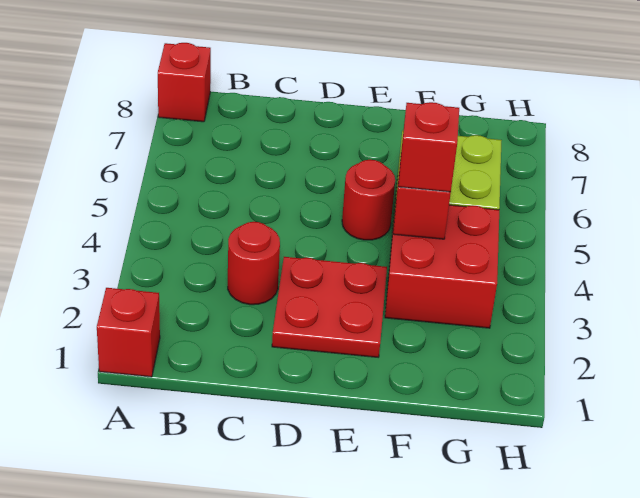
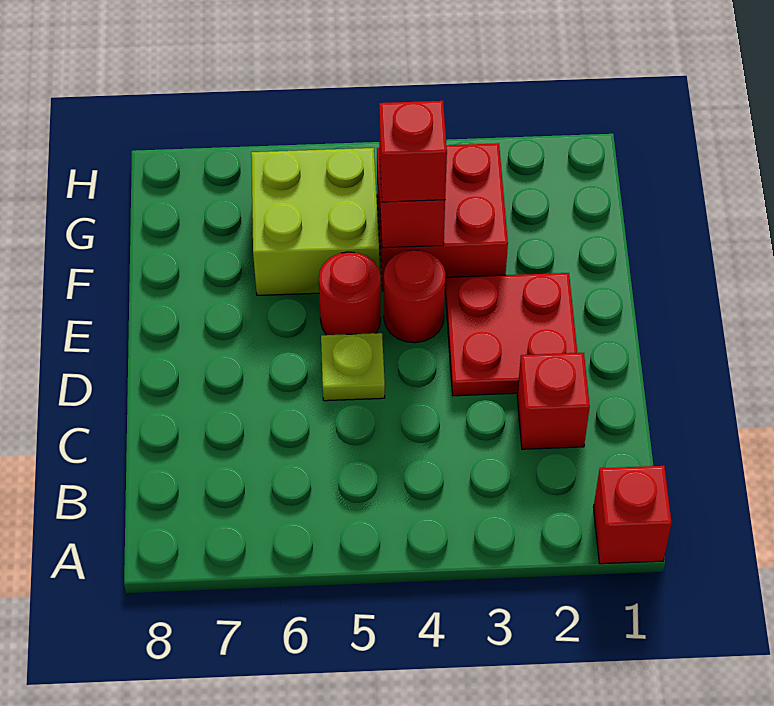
red brick A8 level 1 -> red brick C2 level 1
red round brick C3 level 1 -> red round brick E4 level 1
none -> lime plate D5 level 1

